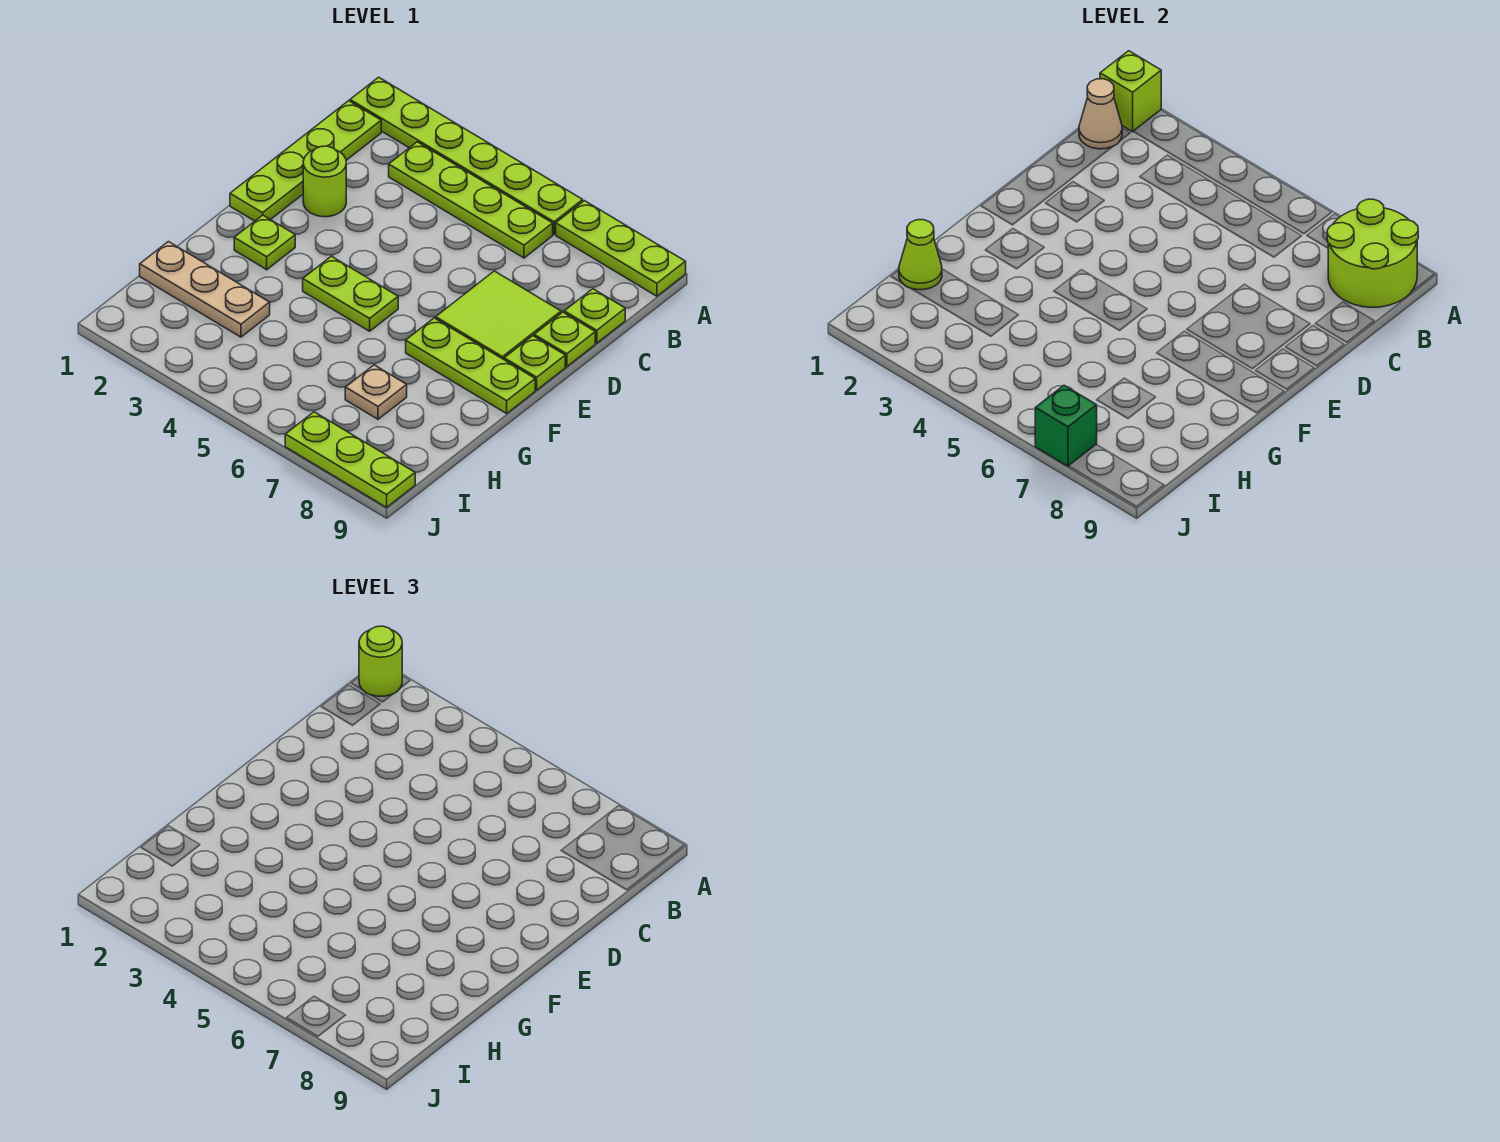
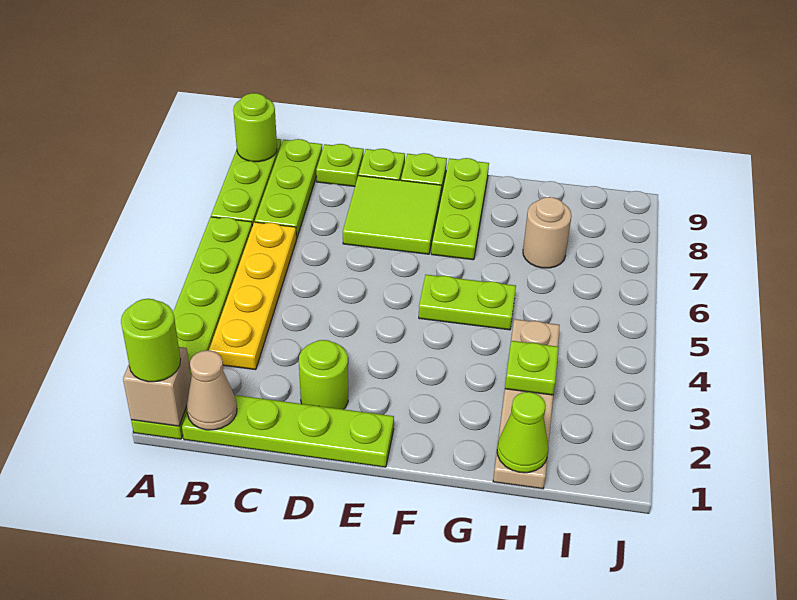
lime brick A1 level 2 -> tan brick A1 level 2
lime round brick A8:B9 level 2 -> lime round brick A9 level 2
lime plate B3:B6 level 1 -> yellow plate B3:B6 level 1
lime plate F2 level 1 -> lime plate H3 level 2
lime plate F4:F5 level 1 -> lime plate F5:G5 level 1
tan plate H1:H3 level 1 -> tan plate H1:H4 level 1
tan plate H7 level 1 -> tan round brick H7 level 1
lime plate J7:J9 level 1 -> lime plate B7:B9 level 1
green brick J7 level 2 -> none

